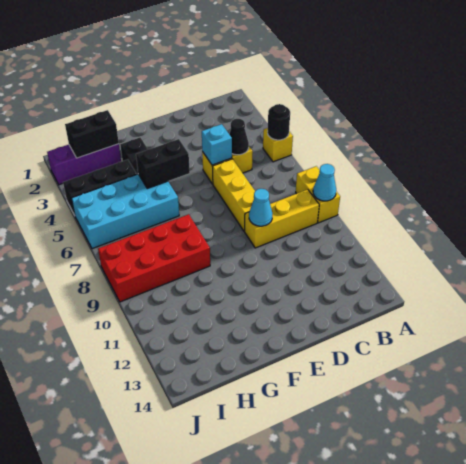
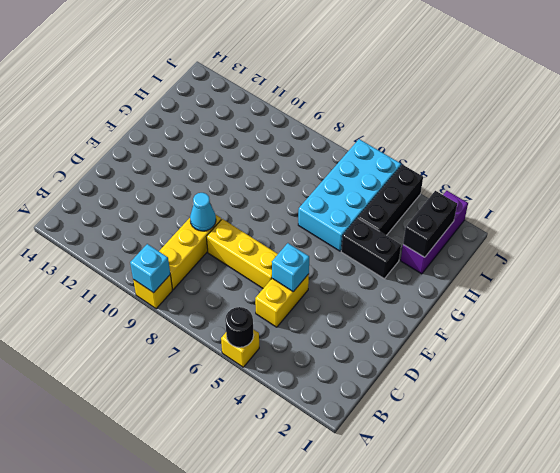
yellow brick A8:A9 level 1 -> yellow brick A9 level 1
cyan cone A9 level 2 -> cyan brick A9 level 2
black cone C5 level 2 -> none
black brick F5:G5 level 2 -> none
red brick G8:J9 level 1 -> none

